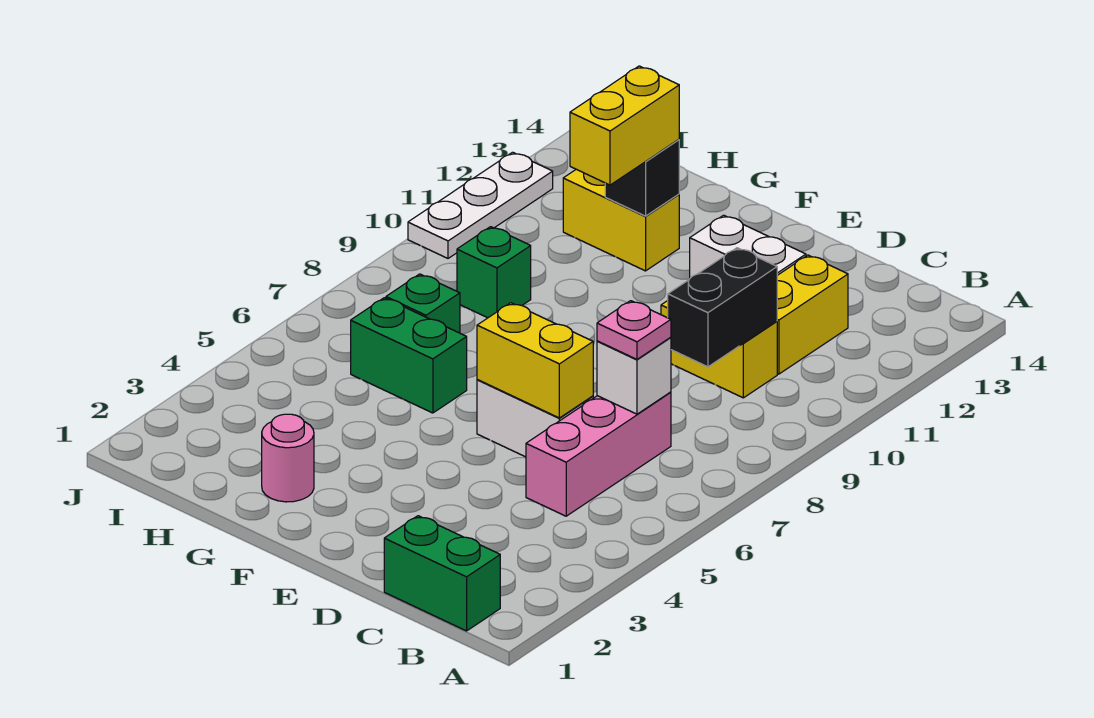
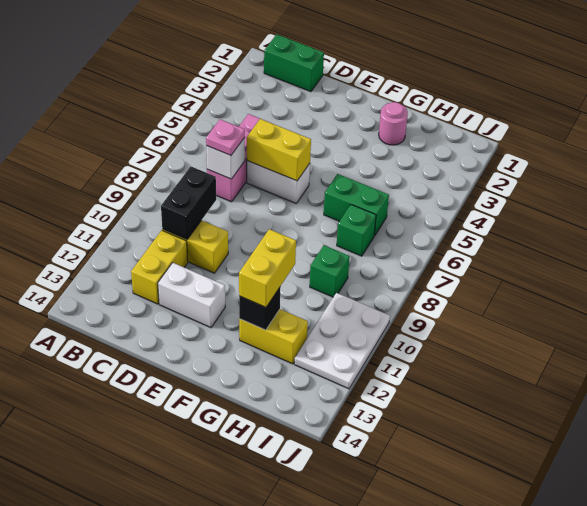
white plate J10:J12 level 1 -> white plate I10:J12 level 1

